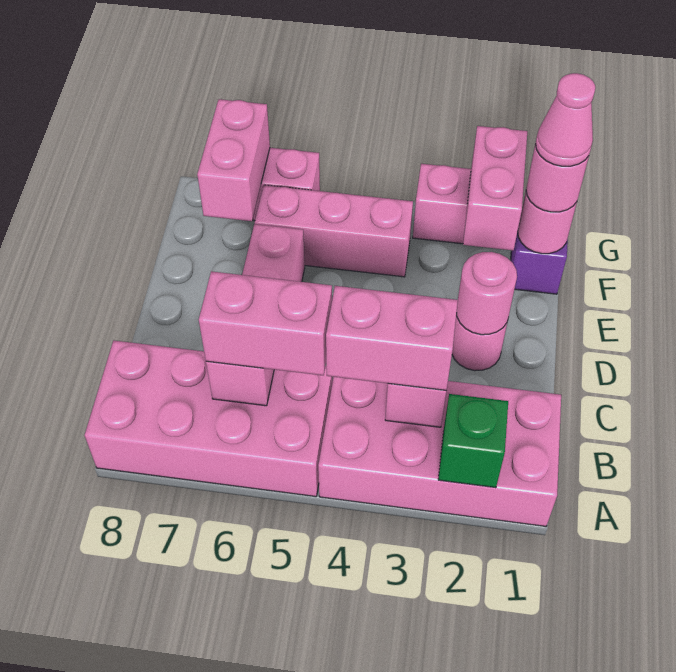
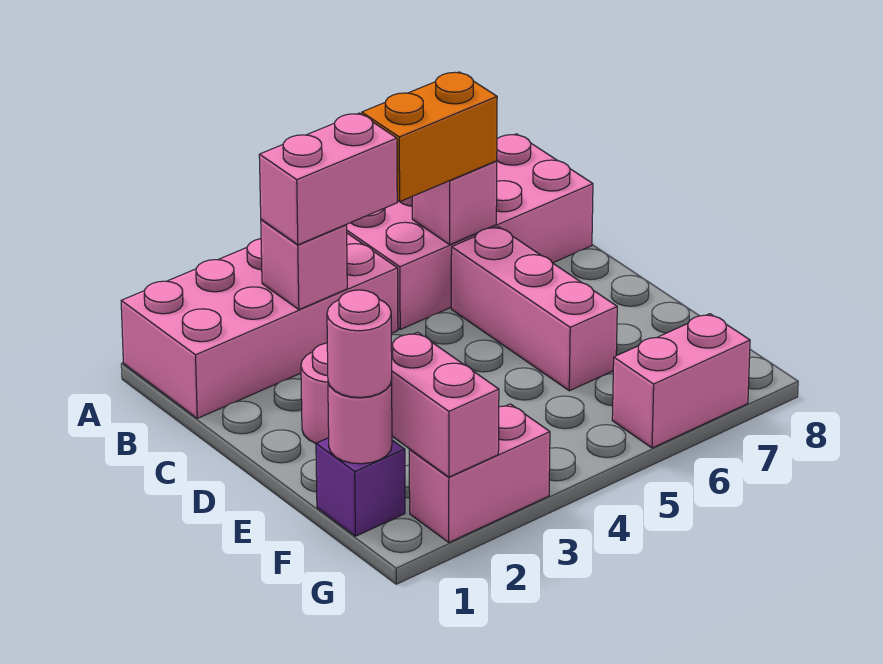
green brick A2 level 2 -> none
pink brick B5:B6 level 3 -> orange brick B5:B6 level 3
pink round brick D2 level 2 -> none
pink cone F1 level 4 -> none
pink brick F4:F6 level 1 -> none
pink brick F7:G7 level 2 -> none

